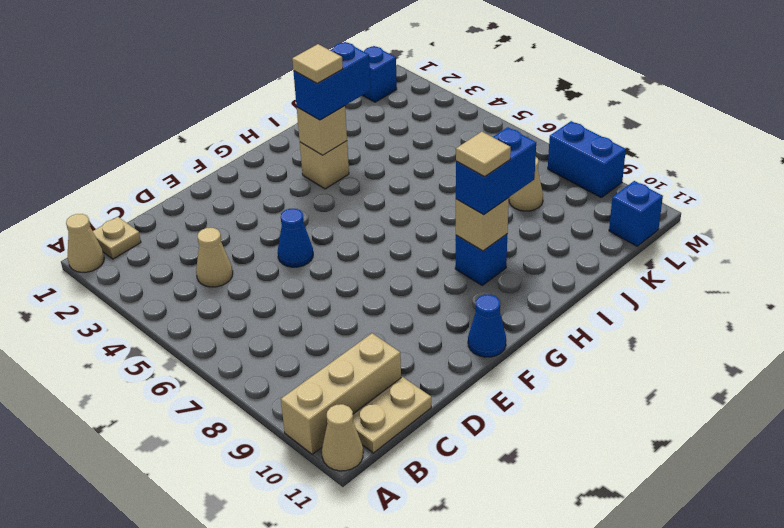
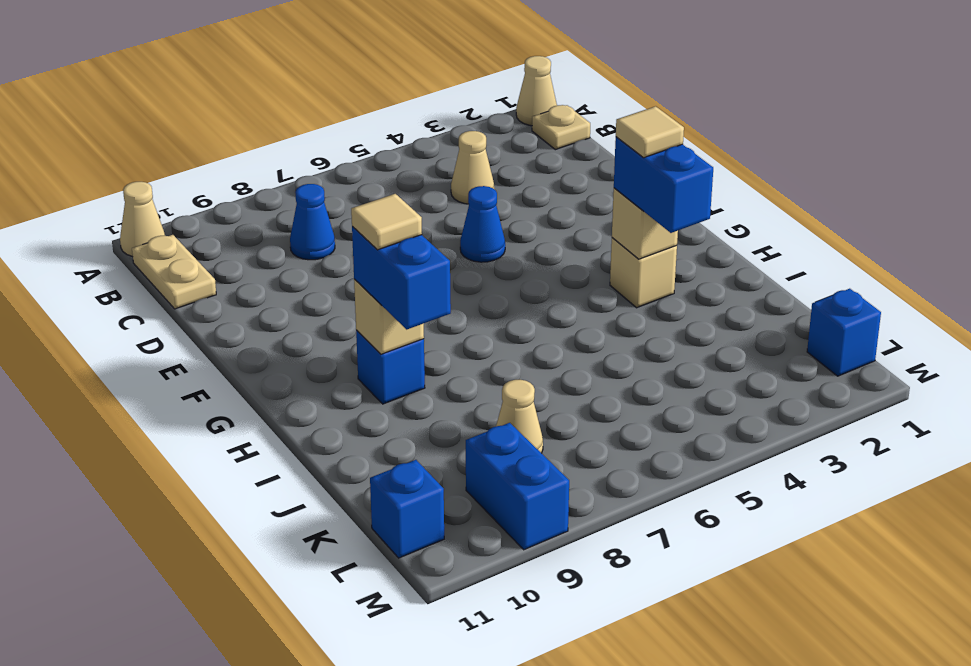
tan brick A10:C10 level 1 -> none
blue cone F11 level 1 -> blue cone C8 level 1
blue brick M8:M9 level 1 -> blue brick L9:M9 level 1

